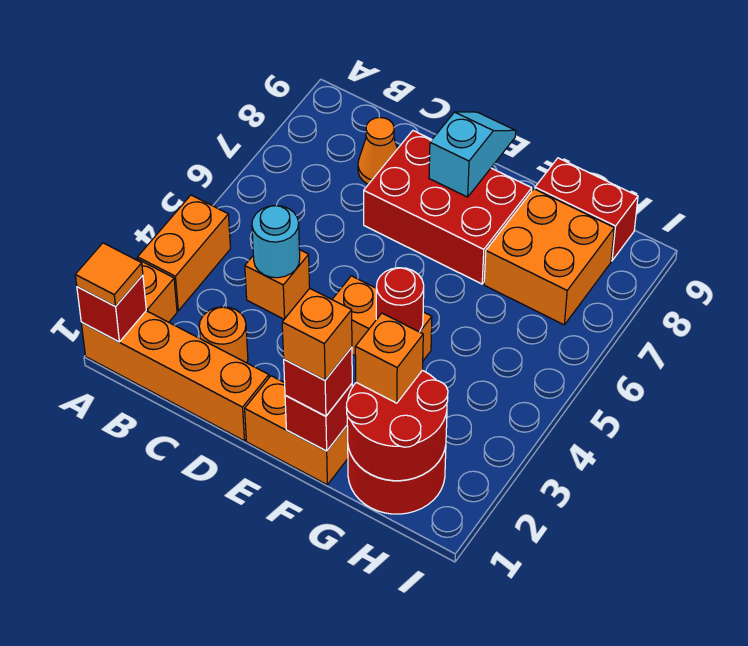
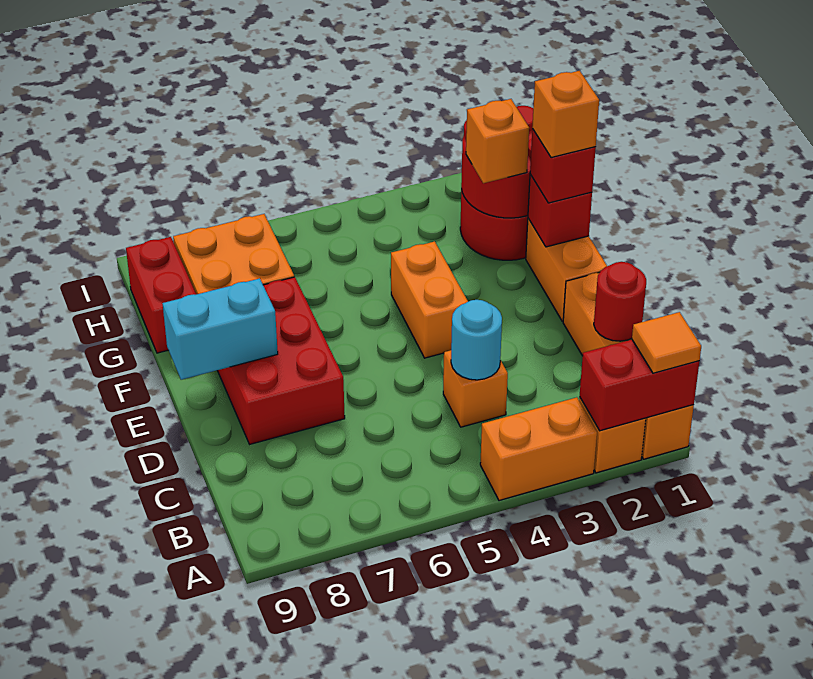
red brick A1 level 2 -> red brick A1:A2 level 2
orange round brick C2 level 1 -> none
orange cone C8 level 1 -> none
cyan slope E8:E9 level 2 top 8 -> cyan brick E8:E9 level 2
red round brick F4 level 2 -> red round brick C1 level 2

